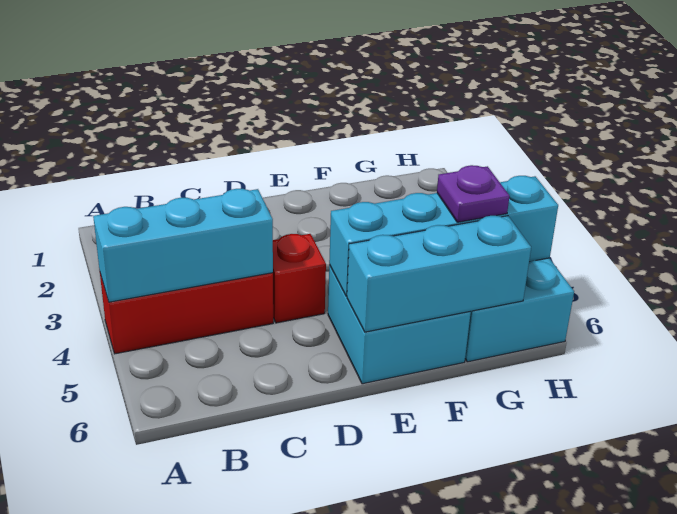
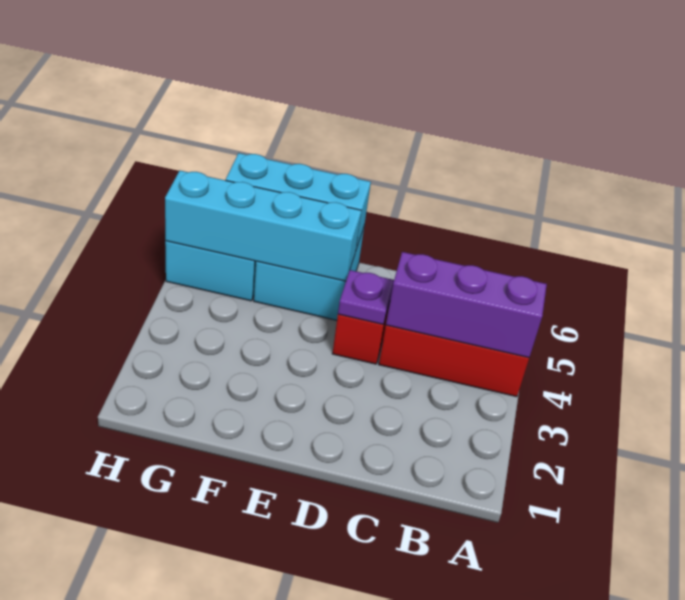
cyan brick A4:C4 level 2 -> purple brick A4:C4 level 2
purple plate G5 level 3 -> purple plate D4 level 2

